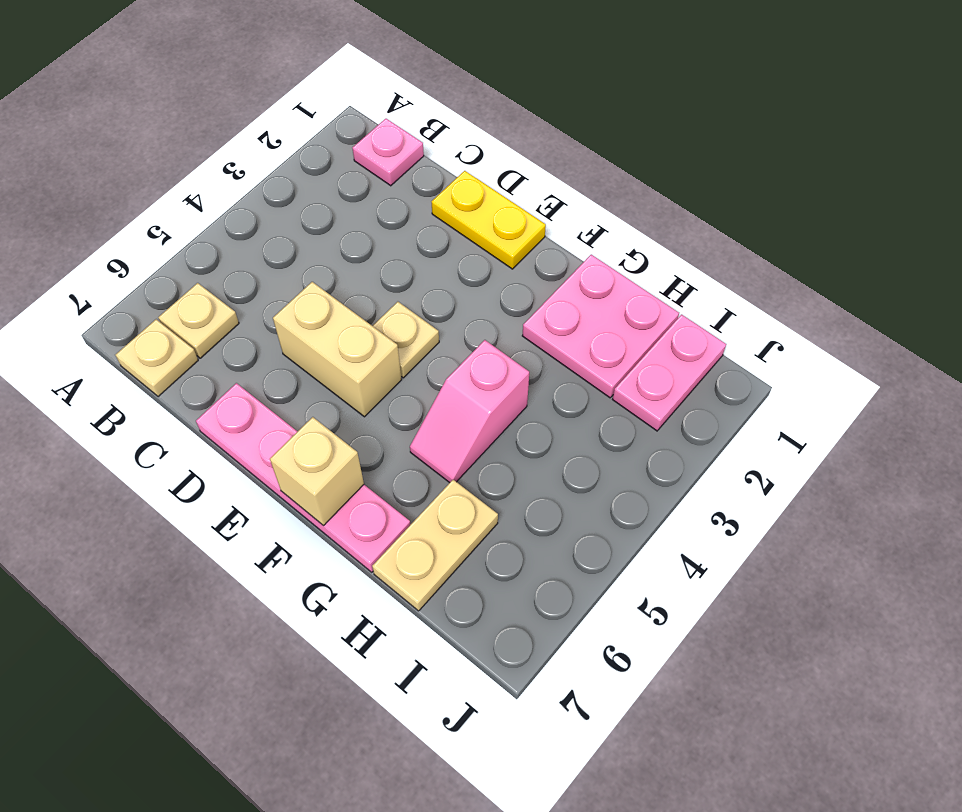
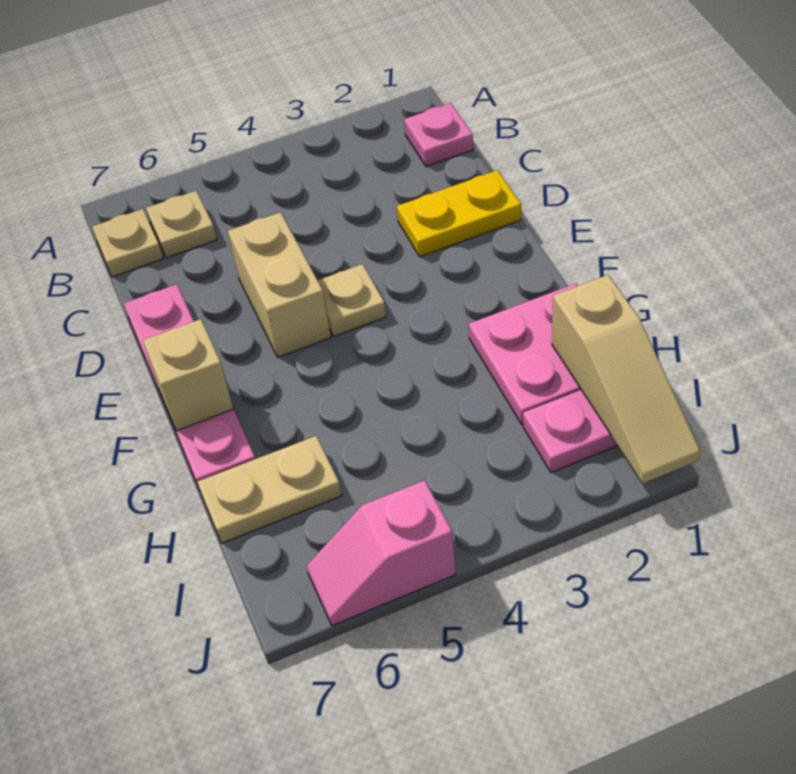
yellow plate D1:E1 level 1 -> yellow plate D1:D2 level 1
pink slope G4:G5 level 1 top 4 -> pink slope J5:J6 level 1 top 5
none -> tan slope H1:J1 level 2 top H

